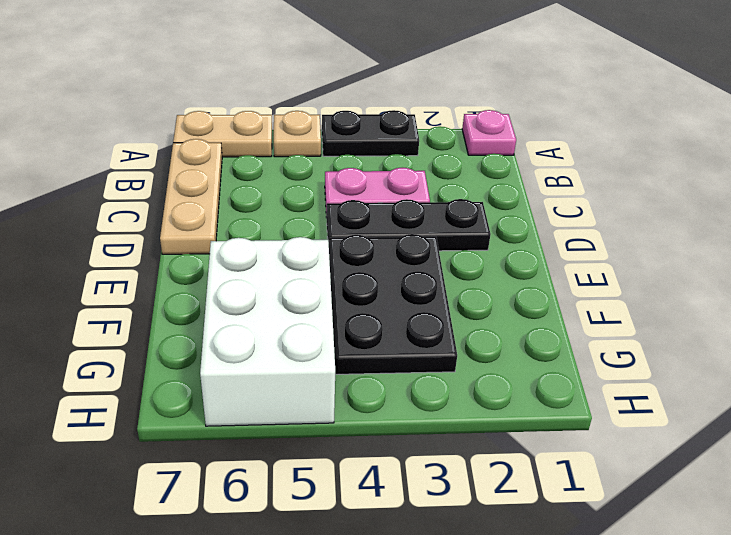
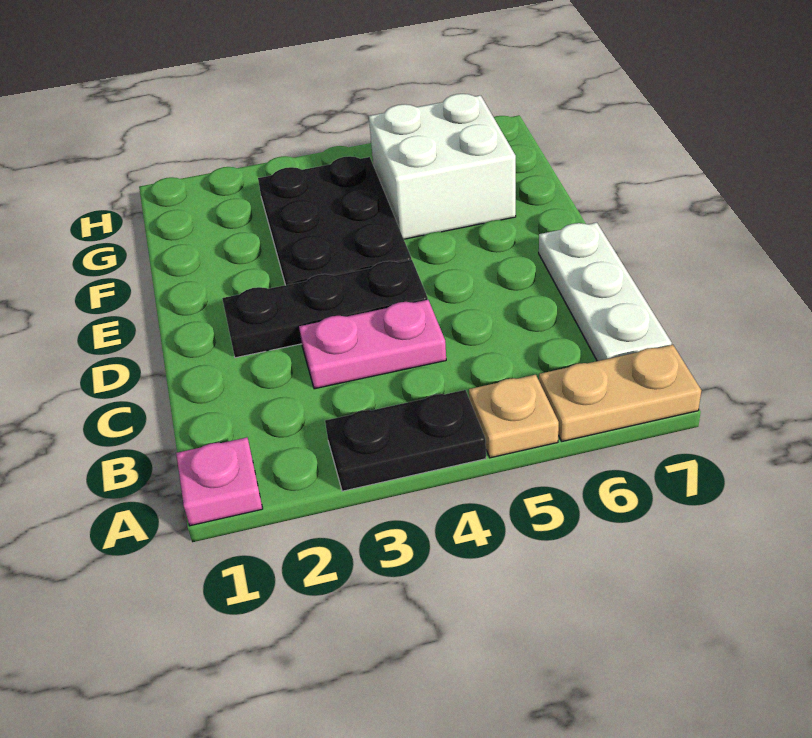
tan plate B7:D7 level 1 -> white plate B7:D7 level 1
white brick F5:H6 level 1 -> white brick F5:G6 level 1

